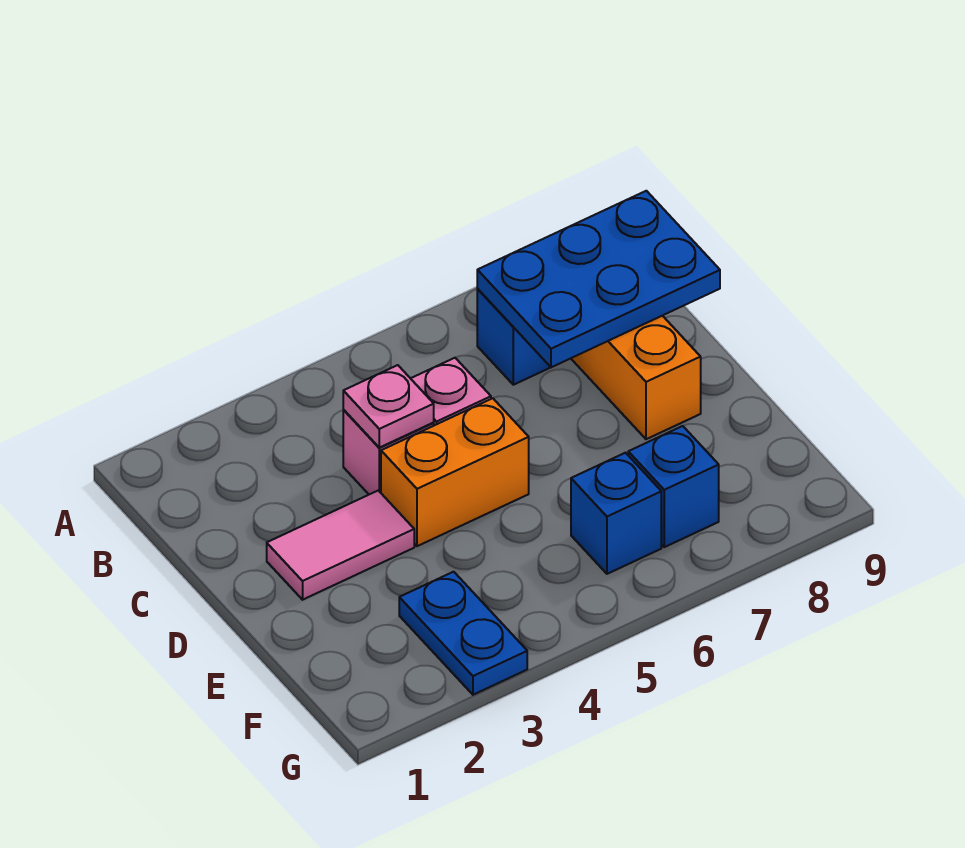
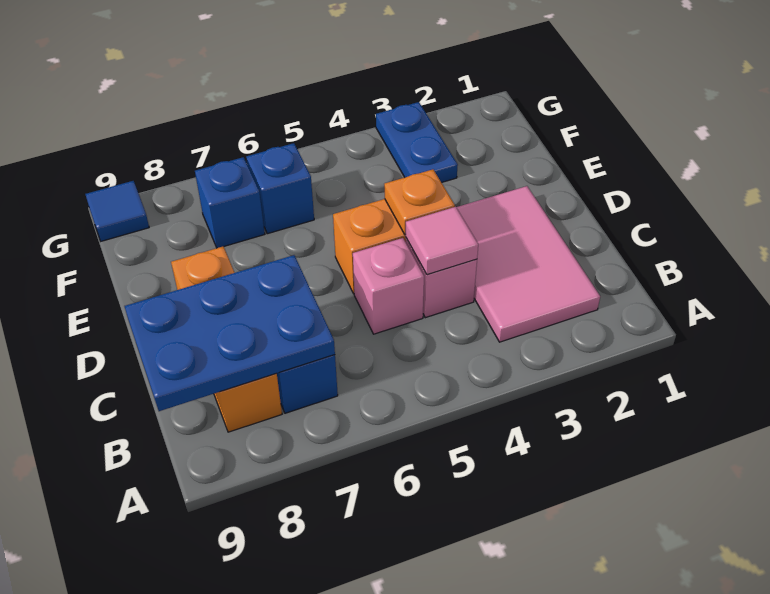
pink plate C4 level 2 -> pink tile C4 level 2
pink tile D2:D3 level 1 -> pink tile B2:D3 level 1
none -> orange plate D4 level 2
none -> blue tile G9 level 1

